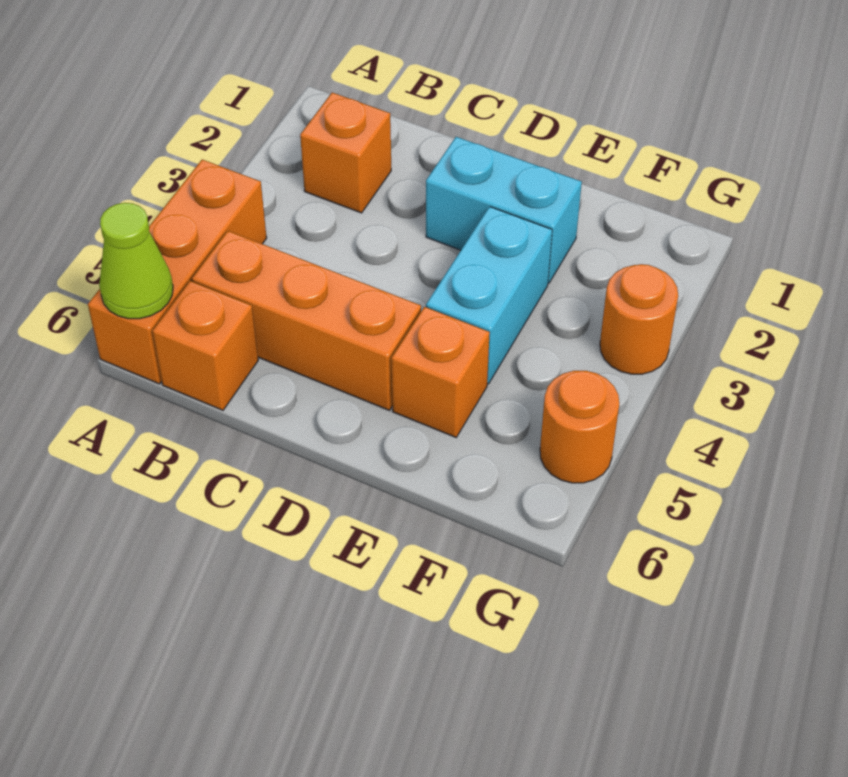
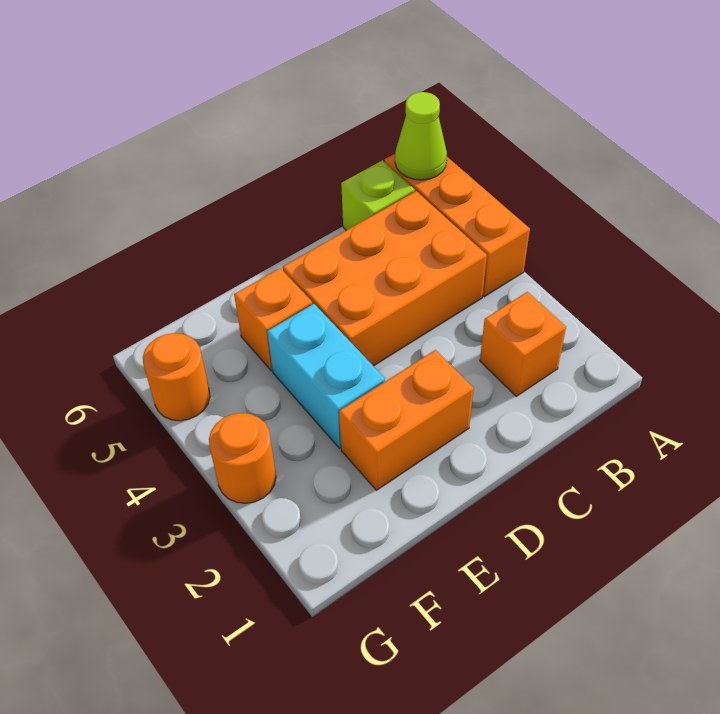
orange brick B5:D5 level 1 -> orange brick B4:D5 level 1
orange brick B6 level 1 -> lime brick B6 level 1
cyan brick D2:E2 level 1 -> orange brick D2:E2 level 1

